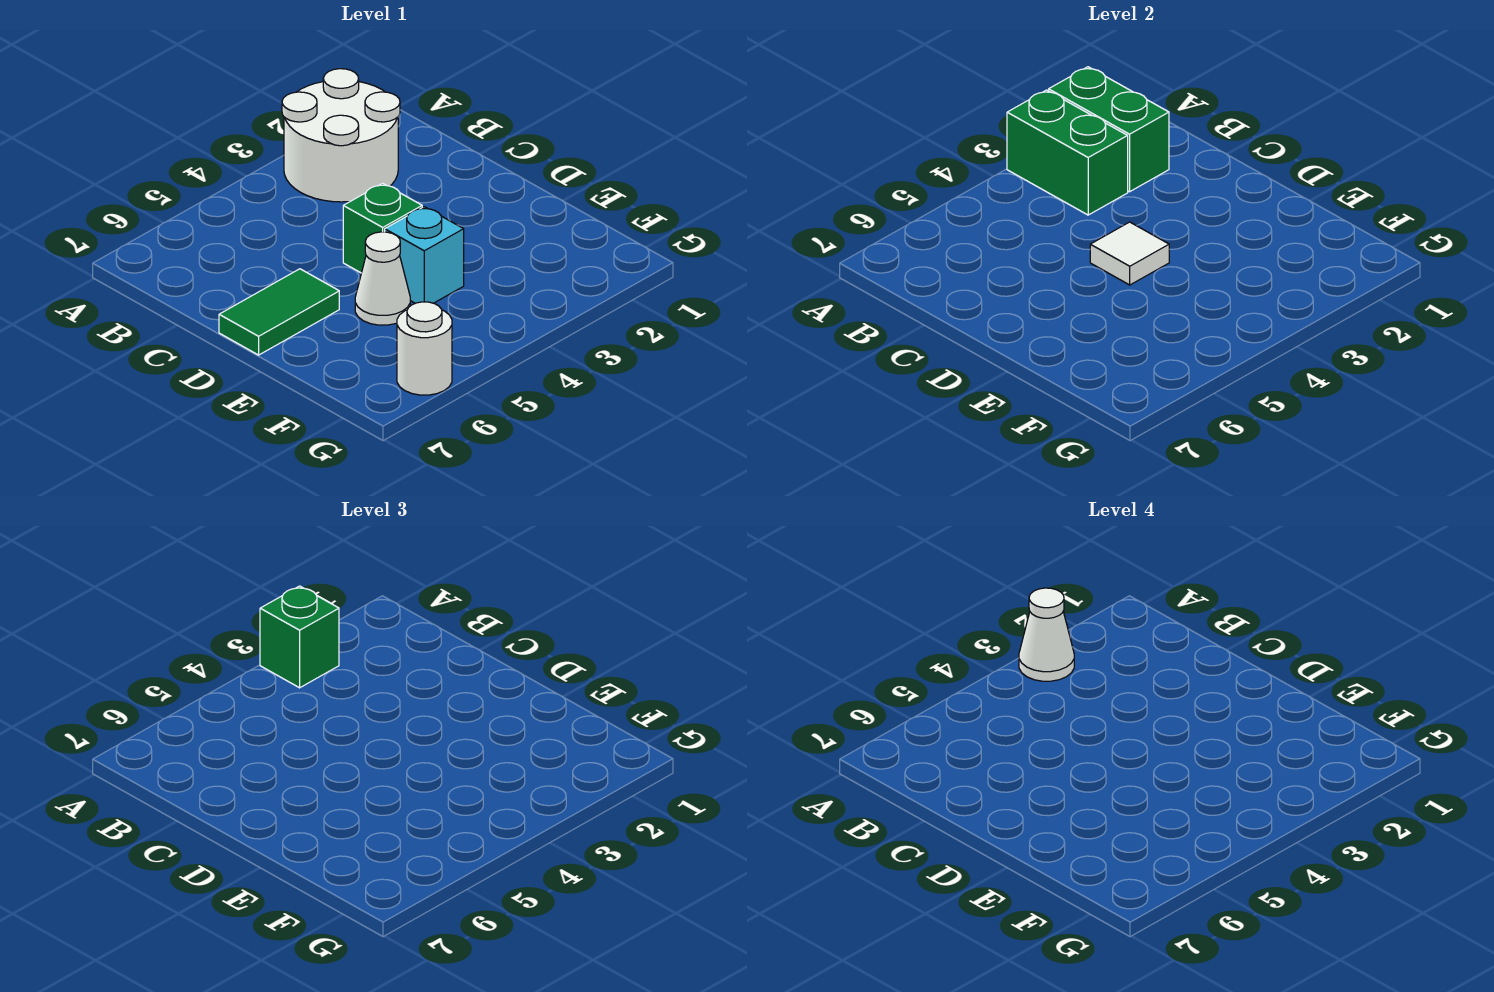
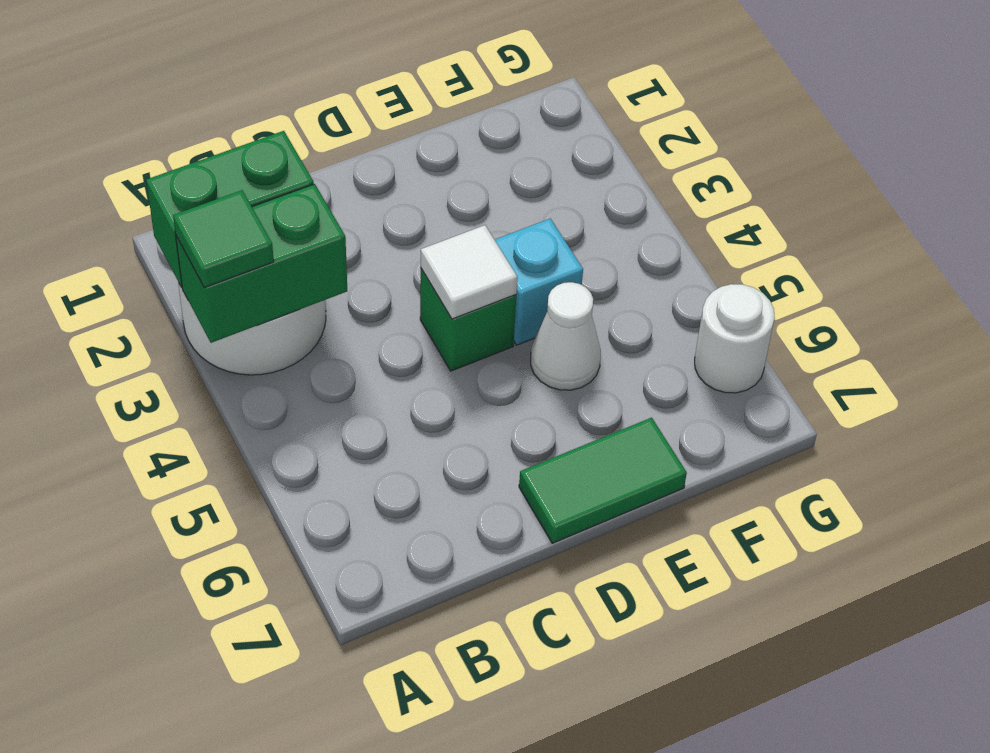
green brick A3 level 3 -> green tile A3 level 3
white cone A3 level 4 -> none
green tile D6:D7 level 1 -> green tile D7:E7 level 1

